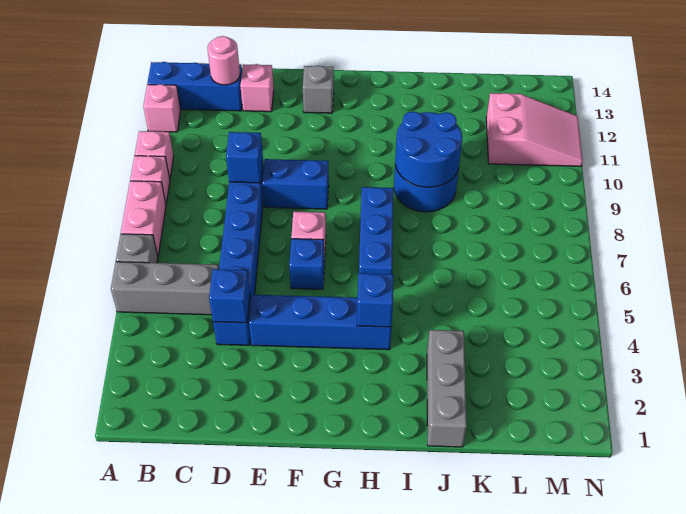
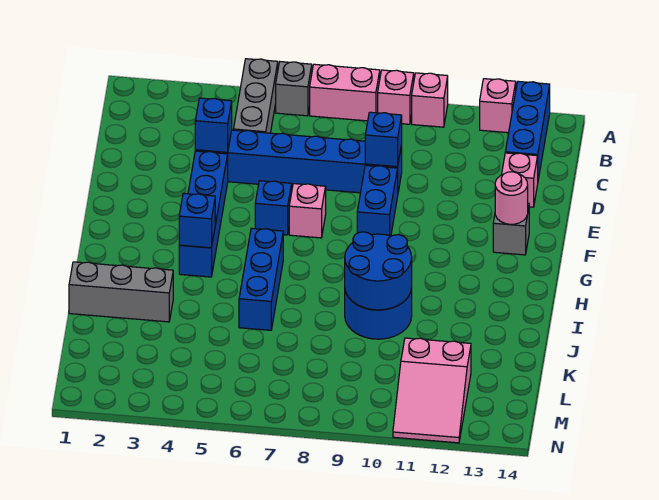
pink round brick C13 level 2 -> pink round brick F13 level 2
blue brick H6:H8 level 1 -> blue brick H6:J6 level 1

